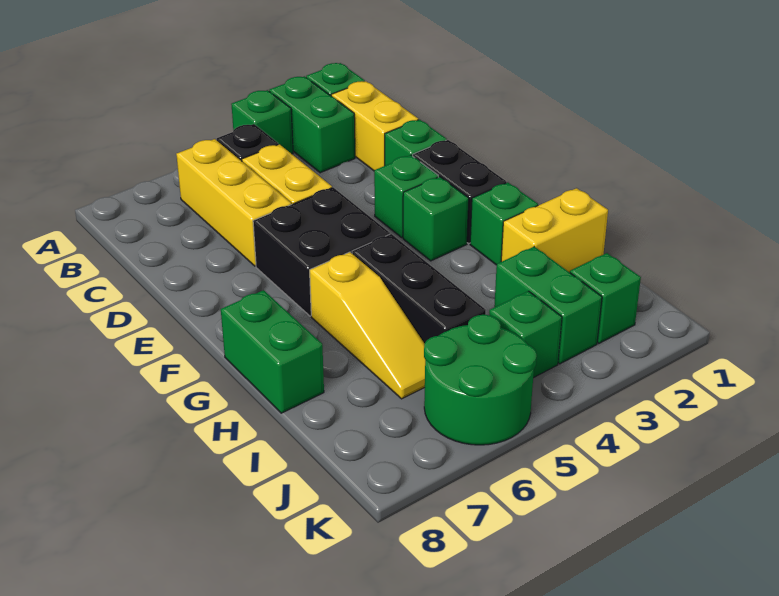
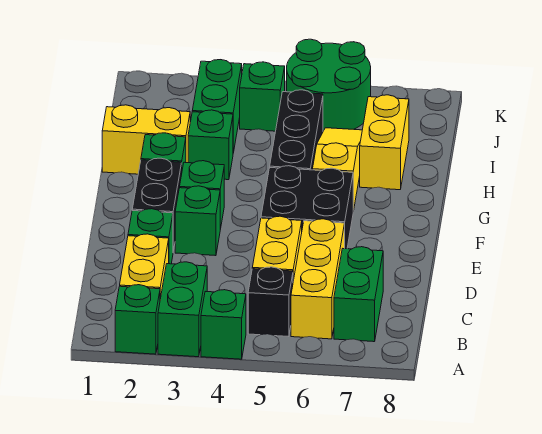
green brick G8:H8 level 1 -> green brick B7:C7 level 1
none -> yellow brick H7:I7 level 1
green brick J2 level 1 -> green brick H3 level 1

